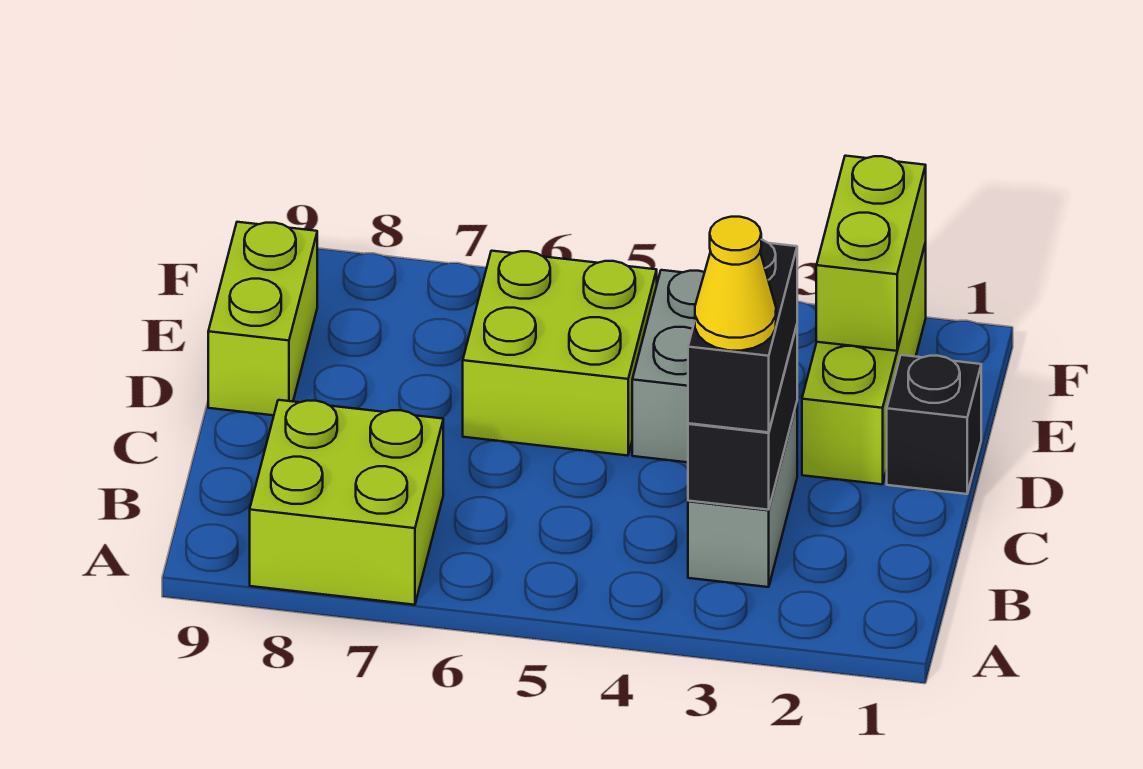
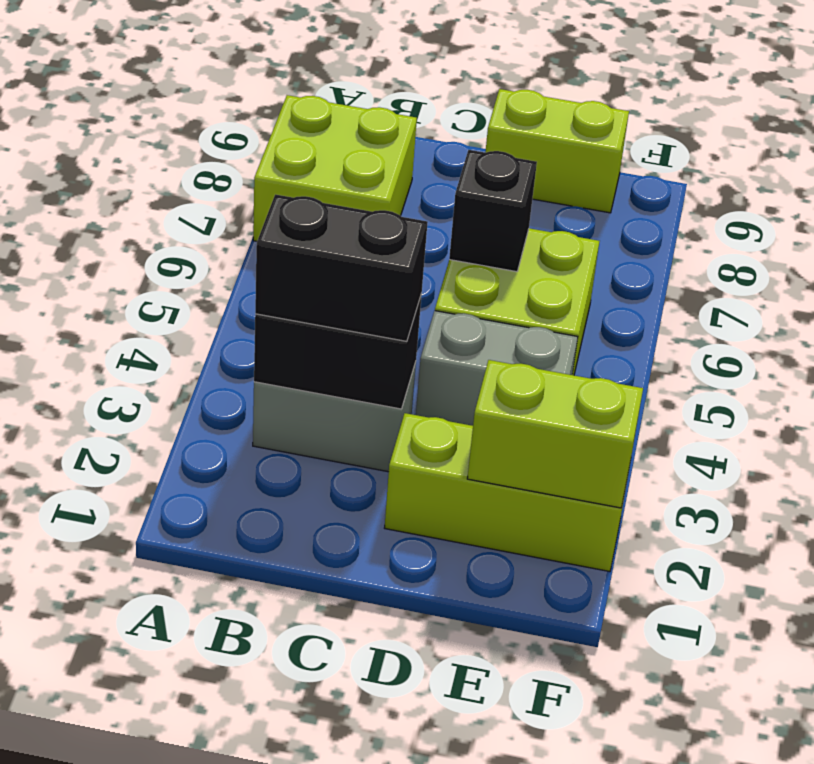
yellow cone B3 level 4 -> none
black brick D1 level 1 -> black brick D6 level 2

